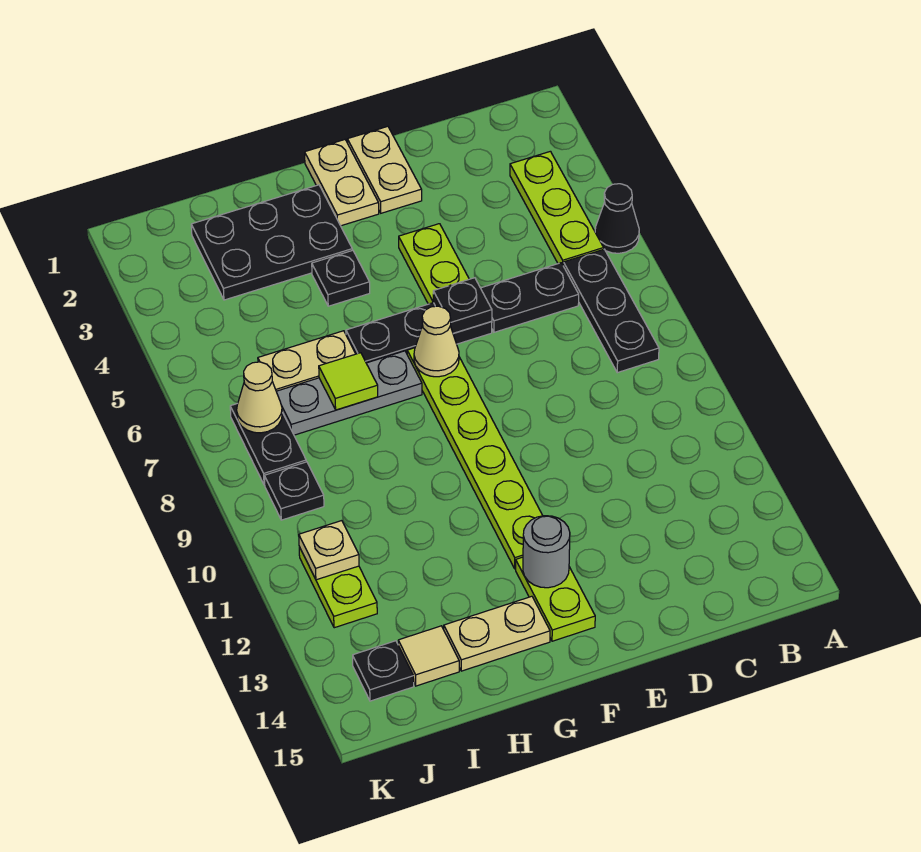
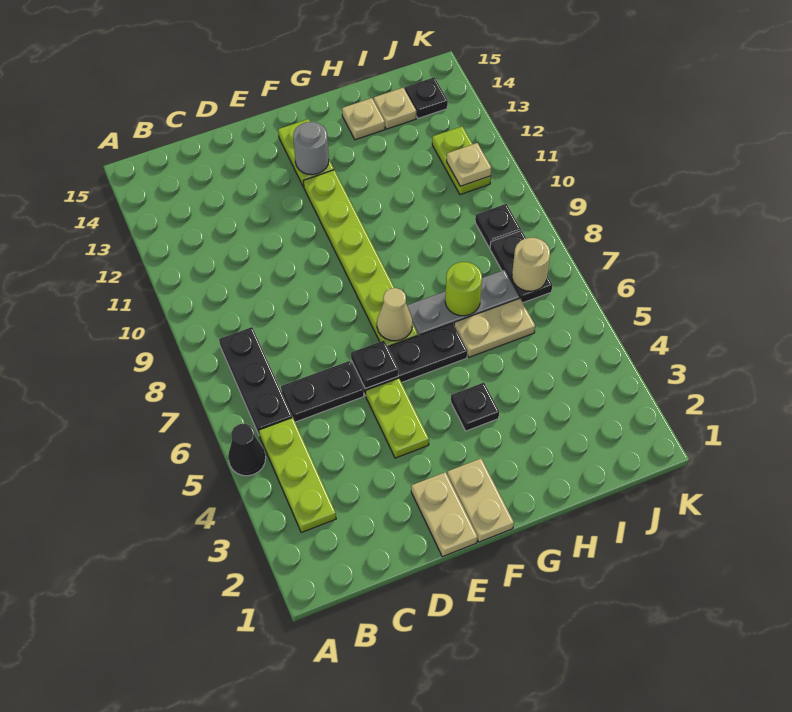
black plate G2:I3 level 1 -> none
tan plate G14:H14 level 1 -> tan plate H14 level 1
lime tile H7 level 2 -> lime round brick H7 level 2
tan tile I14 level 1 -> tan plate I14 level 1
tan cone J7 level 2 -> tan round brick J7 level 2

